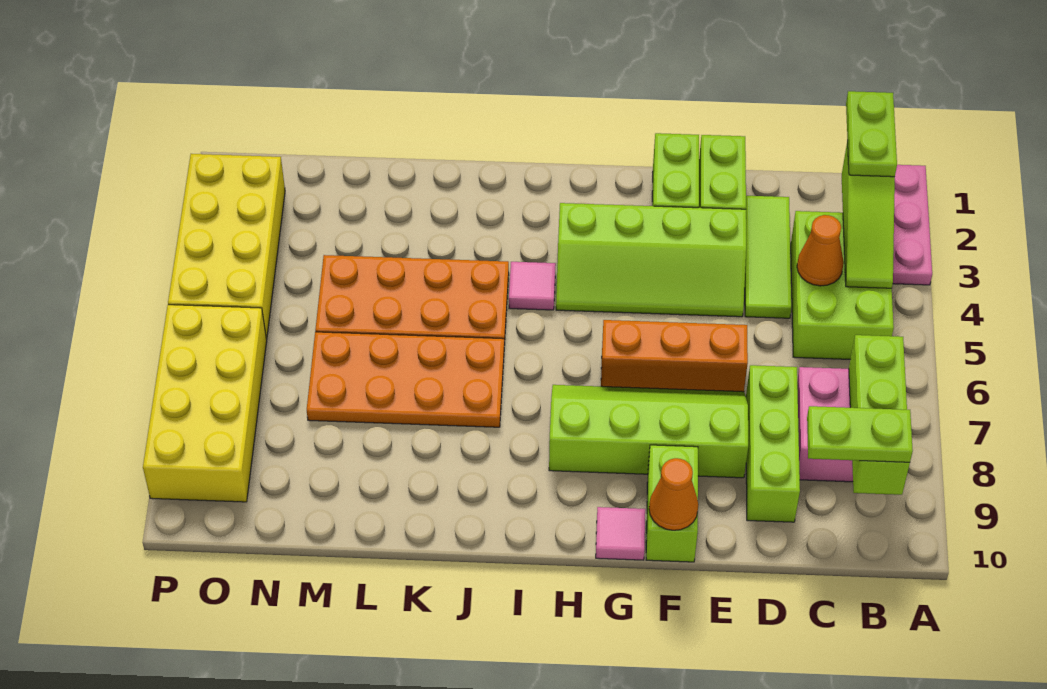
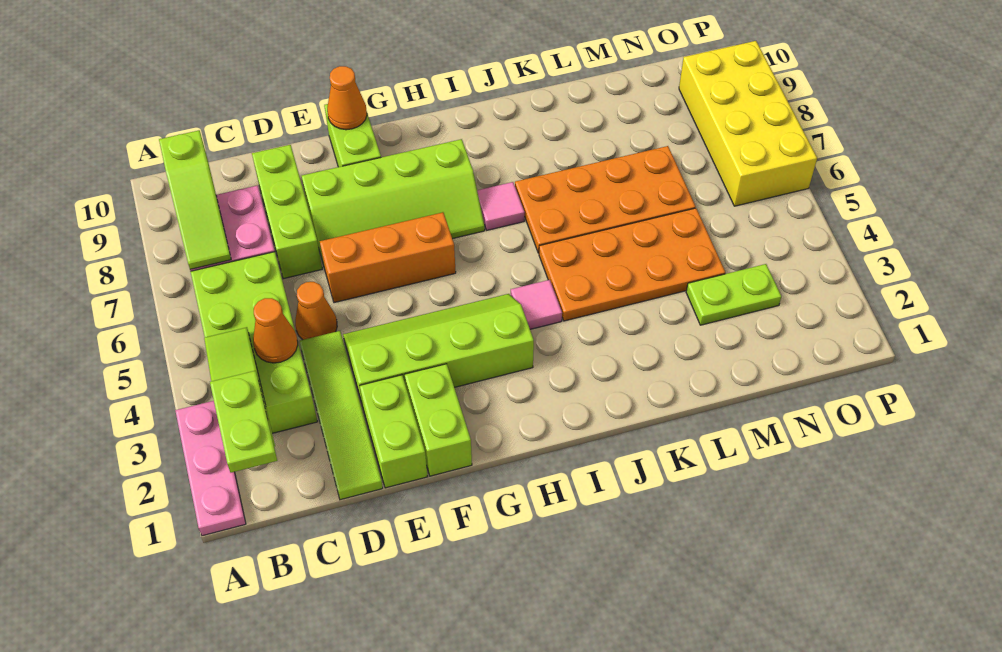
lime brick B3:C5 level 1 -> lime brick B3:C6 level 1
lime brick B7:B9 level 2 -> lime slope B7:B9 level 2 top 9
lime plate B9:C9 level 3 -> lime plate M3:N3 level 1
lime tile D2:D4 level 1 -> lime tile D1:D4 level 1
none -> orange cone D5 level 1
pink tile G10 level 1 -> pink tile I7 level 1
yellow brick O2:P5 level 1 -> none

